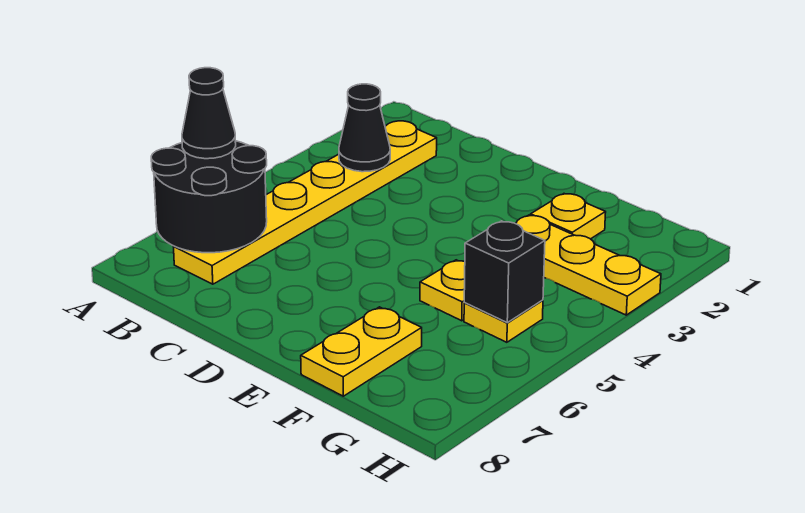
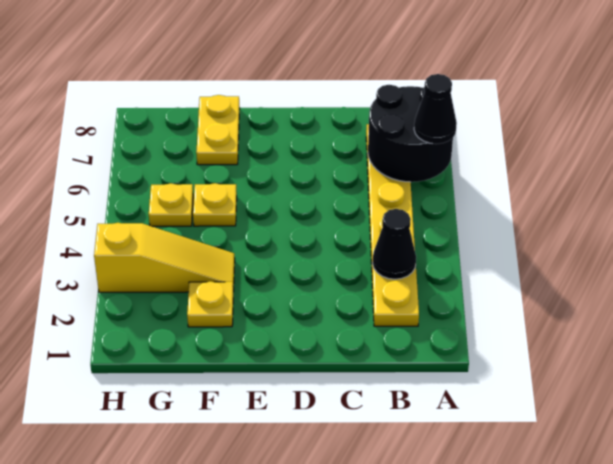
yellow plate F3:H3 level 1 -> yellow slope F3:H3 level 1 top H
black brick G5 level 2 -> none

